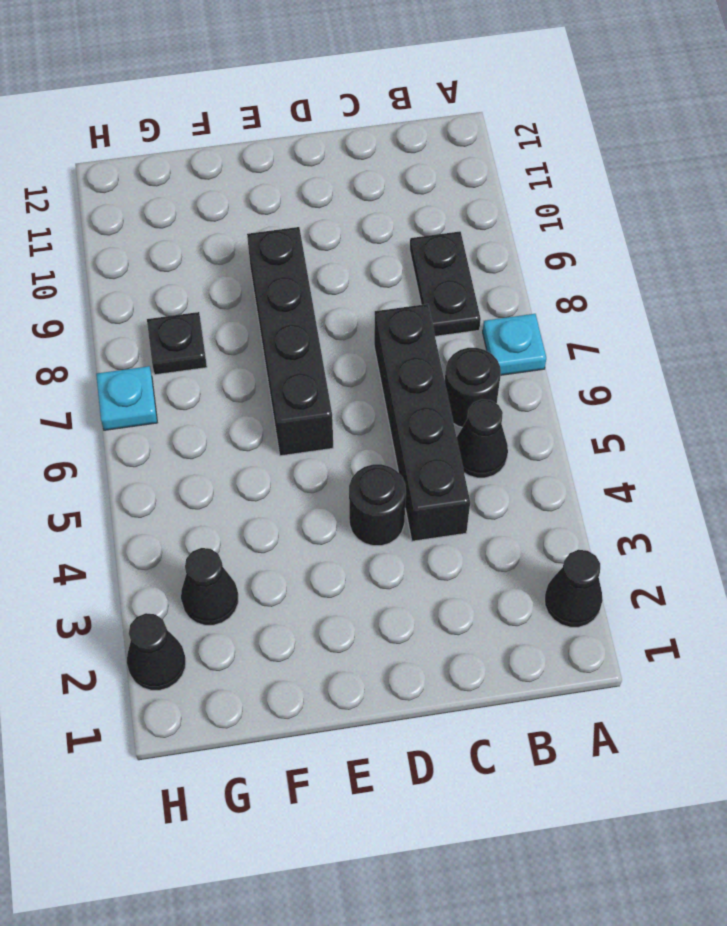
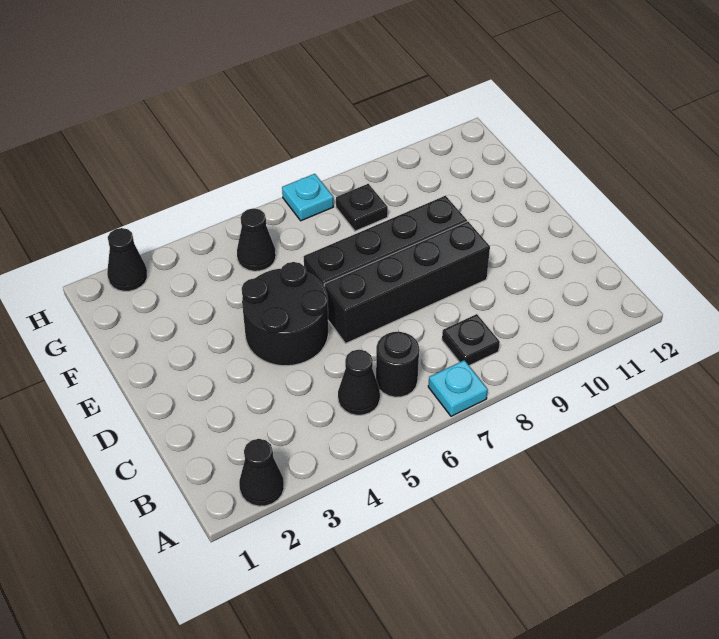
black plate B8:B9 level 1 -> black plate B8 level 1
black brick C4:C7 level 1 -> black brick D6:D9 level 1
black round brick D4 level 1 -> black round brick D4:E5 level 1
black cone G3 level 1 -> black cone G5 level 1

